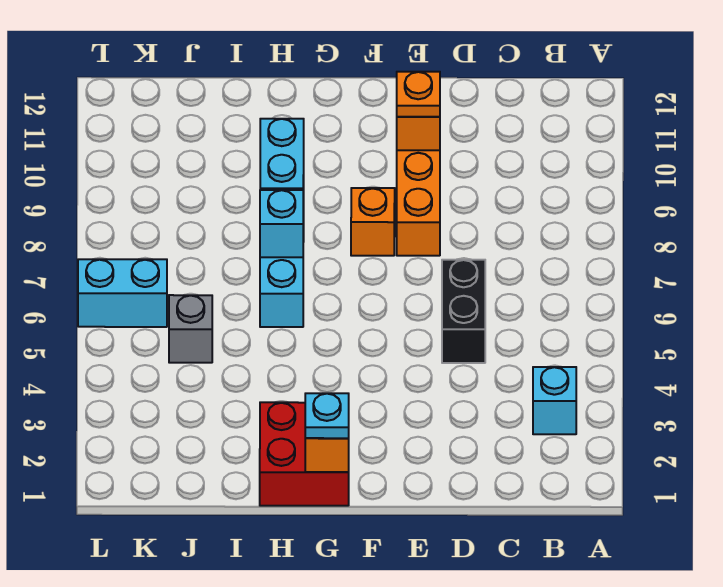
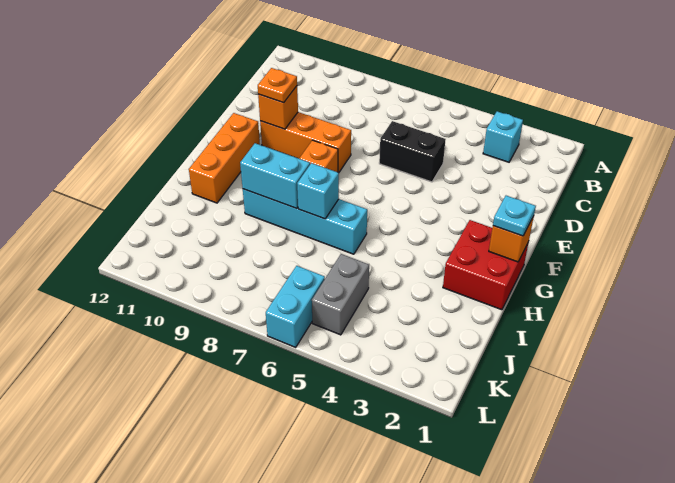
none -> orange brick F11:H11 level 1
grey brick J5 level 1 -> grey brick J5:K5 level 1

